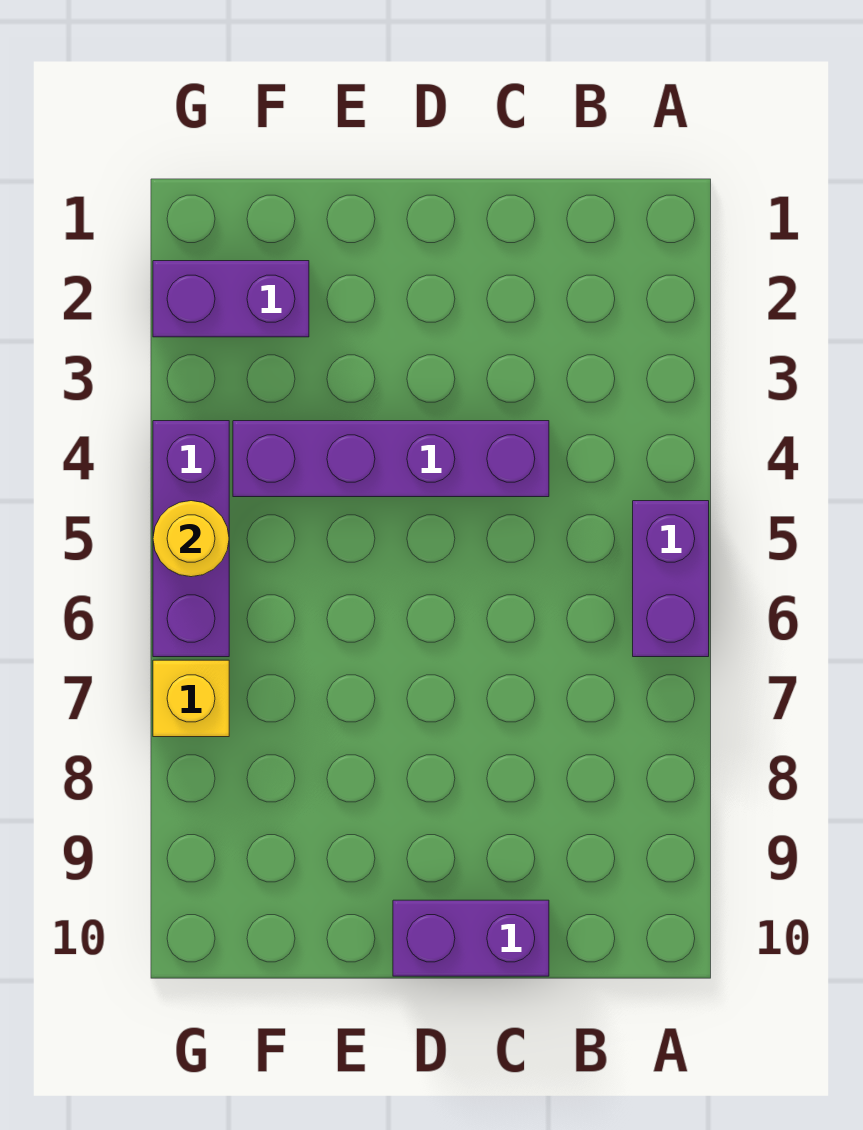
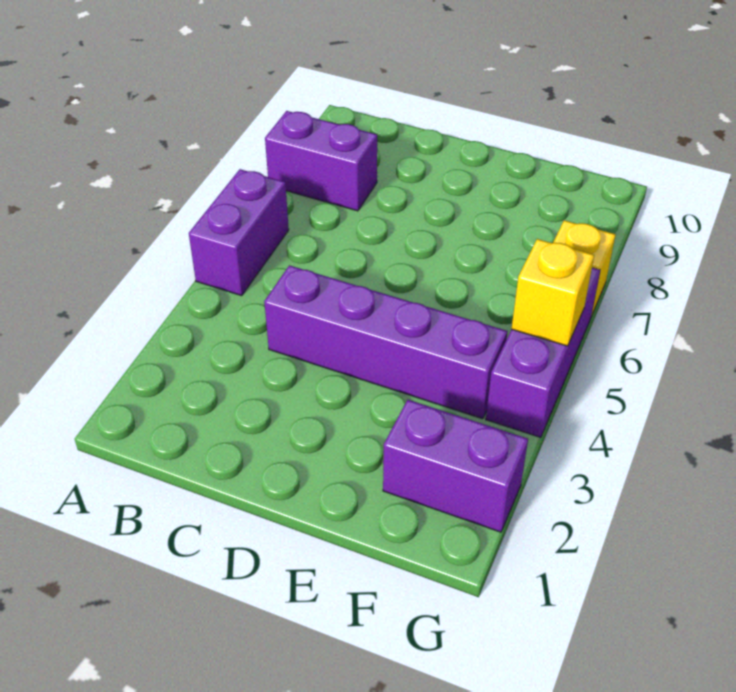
purple brick C10:D10 level 1 -> purple brick A8:B8 level 1
yellow round brick G5 level 2 -> yellow brick G5 level 2

